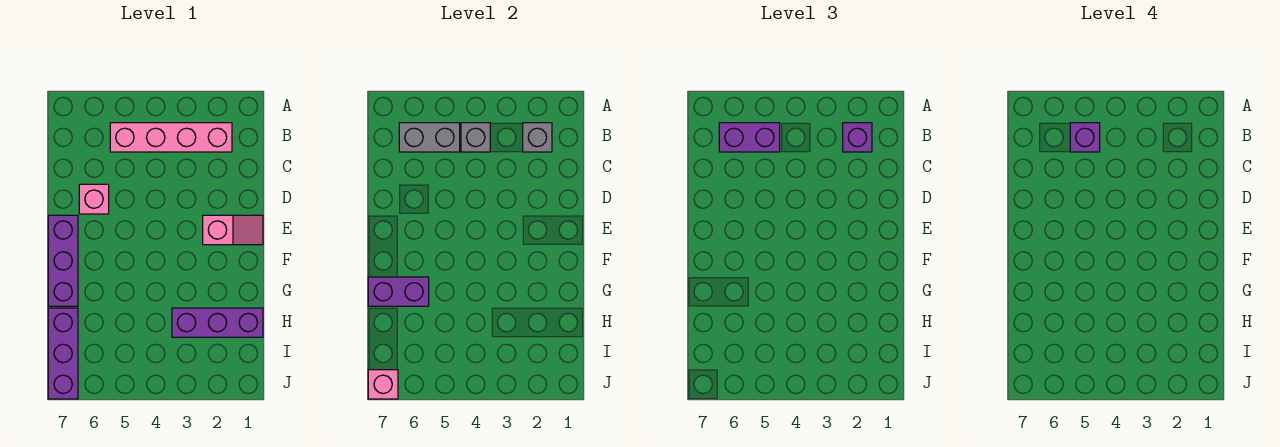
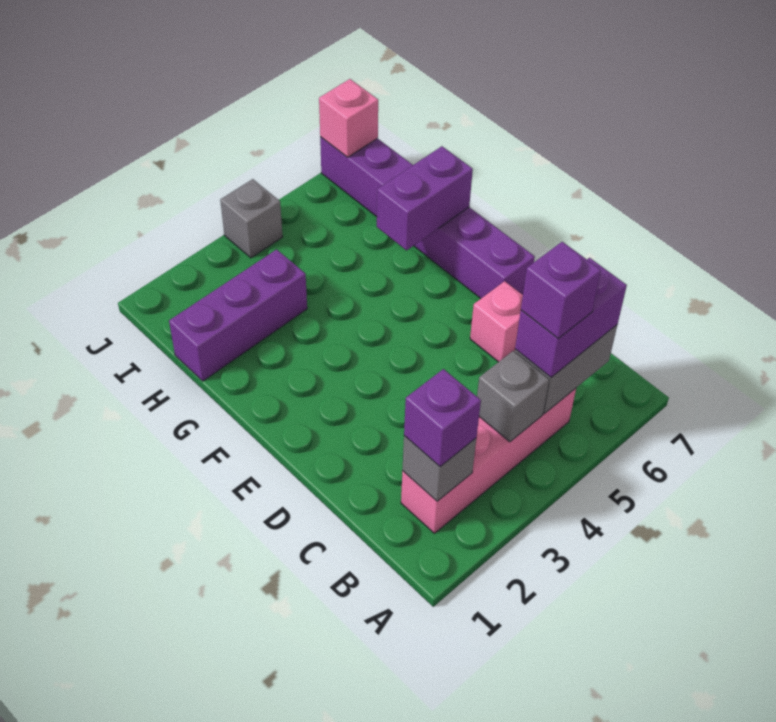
pink slope E1:E2 level 1 top 2 -> none
none -> grey brick J4 level 1

